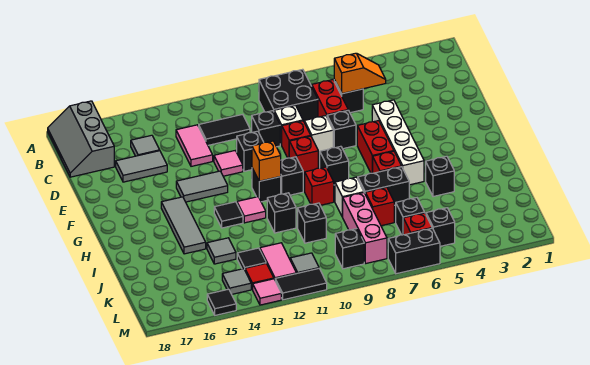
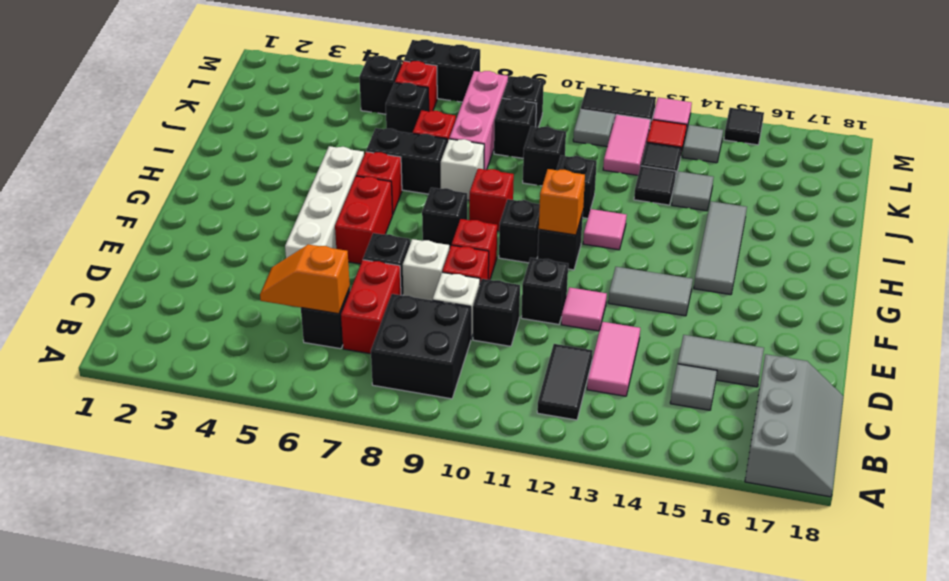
black tile C11:C12 level 1 -> black tile B12:C12 level 1
black tile H13 level 1 -> black tile J13 level 1
black brick I4 level 1 -> black brick K9 level 1

